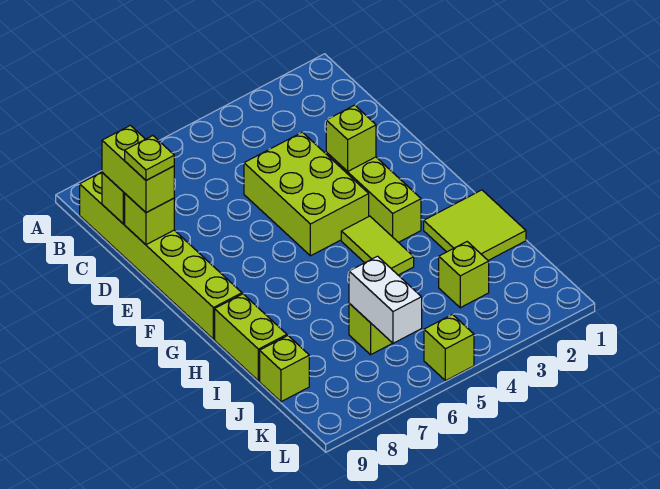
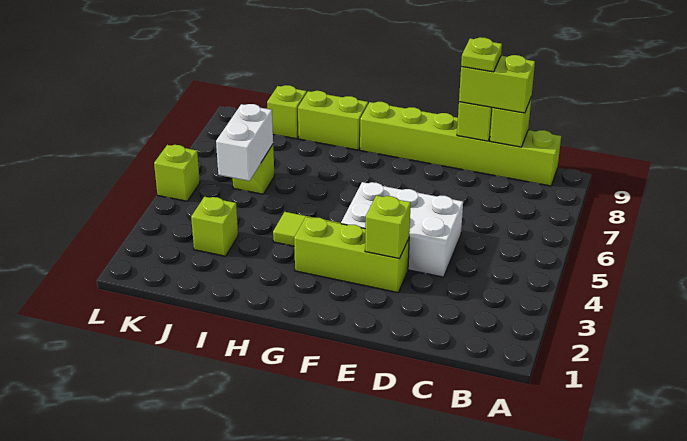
lime brick D4:F5 level 1 -> white brick D4:F5 level 1
lime tile H1:I2 level 1 -> none
white brick J6:K6 level 2 -> white brick J5:J6 level 2

